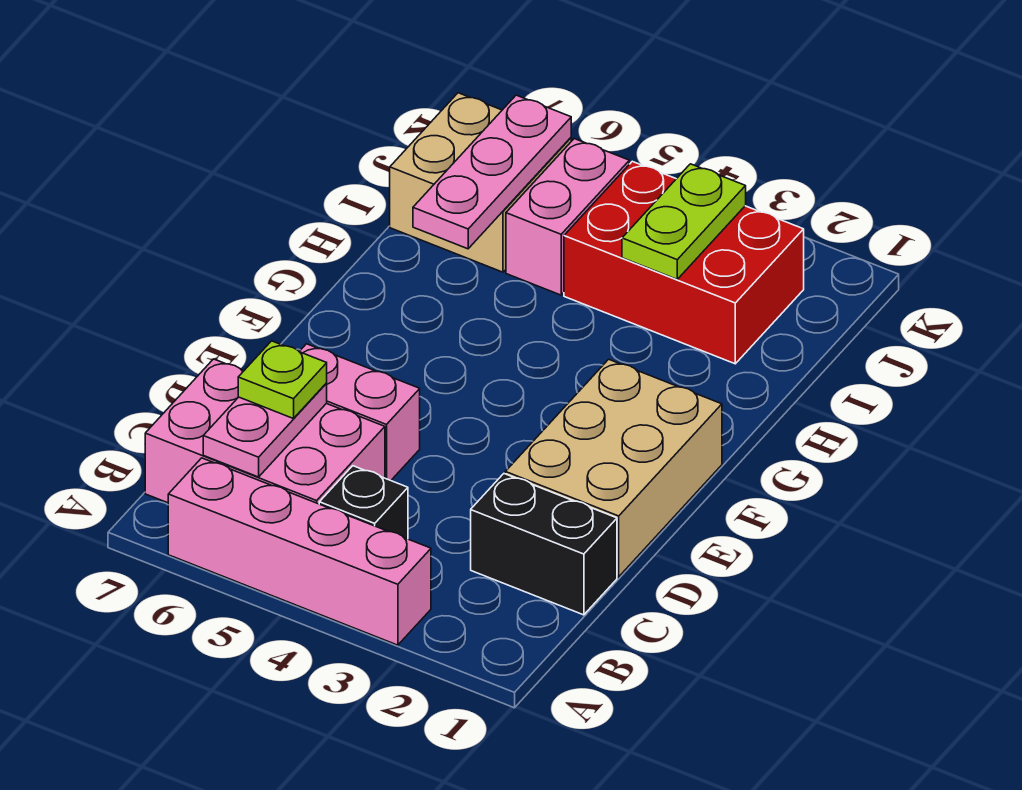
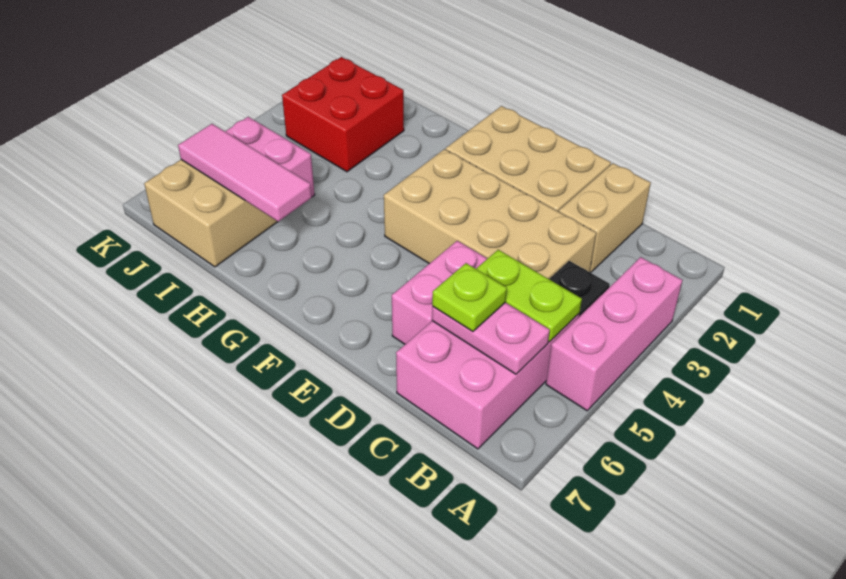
pink brick A3:A6 level 1 -> pink brick A3:A5 level 1
black brick C1:C2 level 1 -> tan brick C1:C2 level 1
none -> tan brick C3:F4 level 1
pink plate H6:J6 level 2 -> pink tile H6:J6 level 2
red brick I2:J4 level 1 -> red brick I2:J3 level 1
lime plate I3:J3 level 2 -> lime plate B5:C5 level 2

